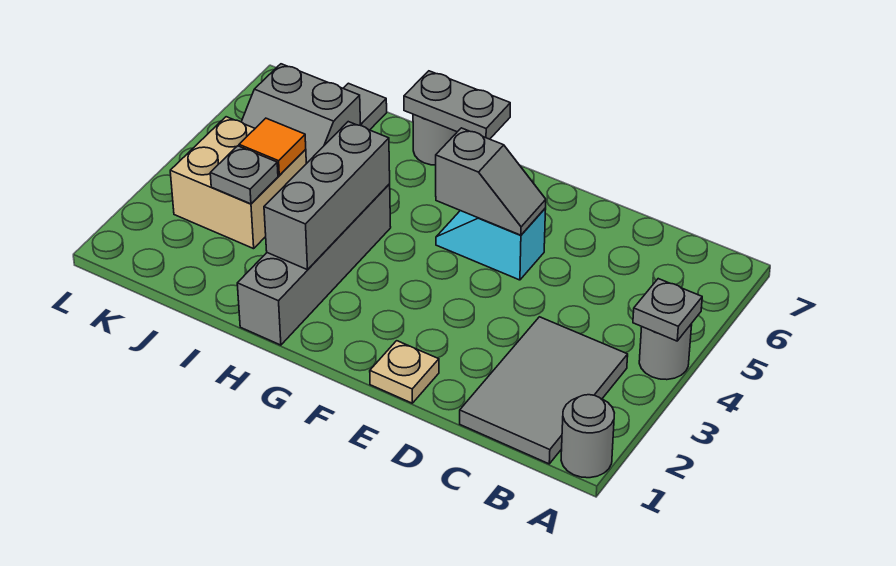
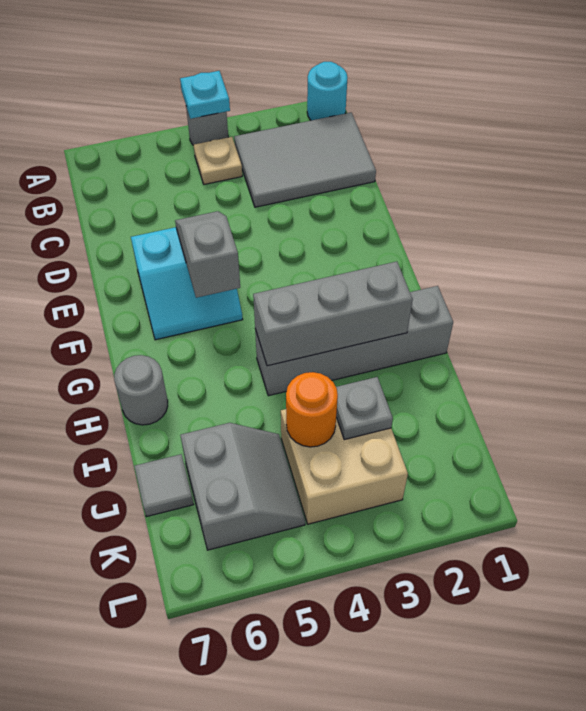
grey round brick A1 level 1 -> cyan round brick A1 level 1
grey plate A4 level 2 -> cyan plate A4 level 2
tan plate E1 level 1 -> tan plate B4 level 1
cyan slope E5:F5 level 1 top E -> cyan slope E5:F6 level 1 top E
grey plate G7:H7 level 2 -> none
orange tile J4 level 2 -> orange round brick J4 level 2

